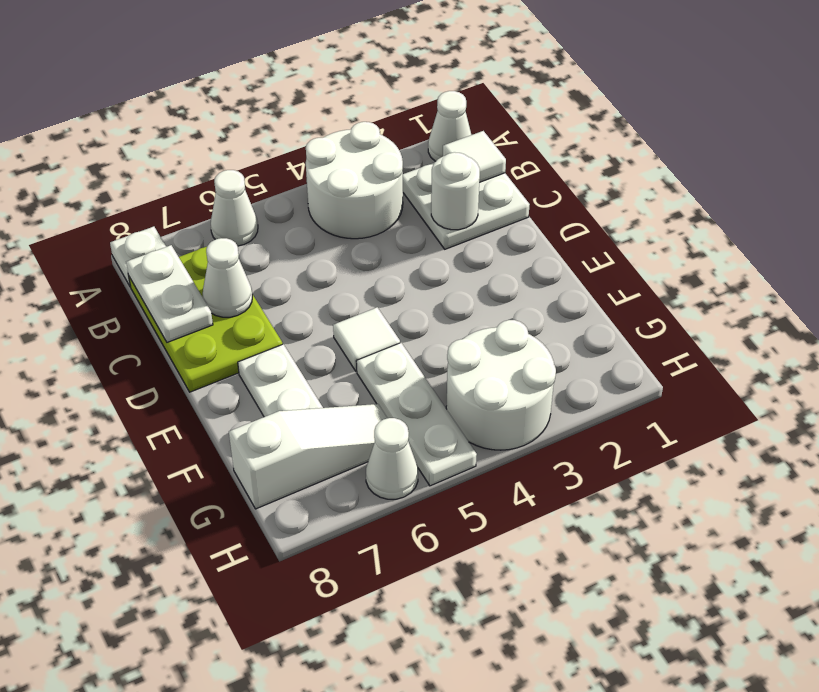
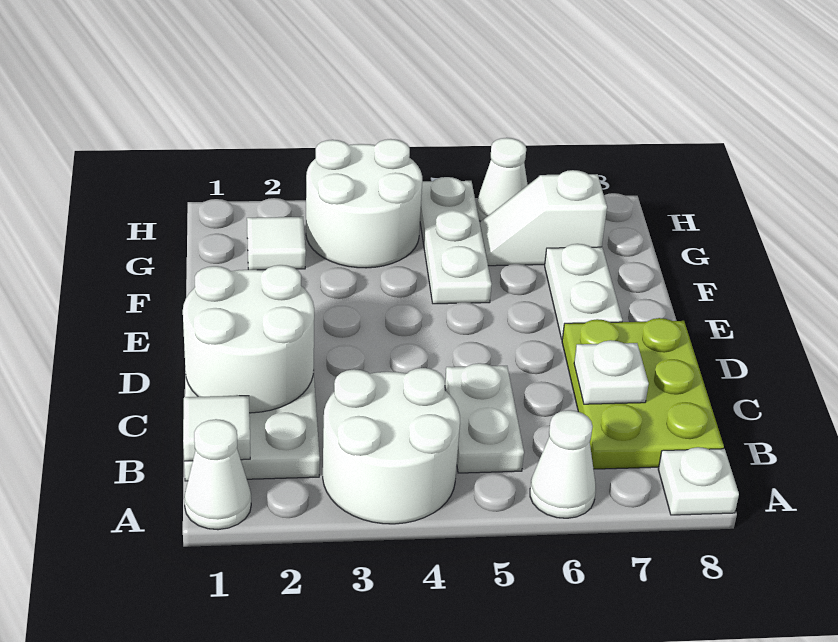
white plate B8:C8 level 2 -> white plate B5:C5 level 1
white round brick C2 level 2 -> white round brick C1:D2 level 2
white cone C7 level 2 -> white plate C7 level 2
white tile E5 level 1 -> white tile G2 level 1
white slope G6:G8 level 1 top 8 -> white slope G6:G7 level 1 top 7

